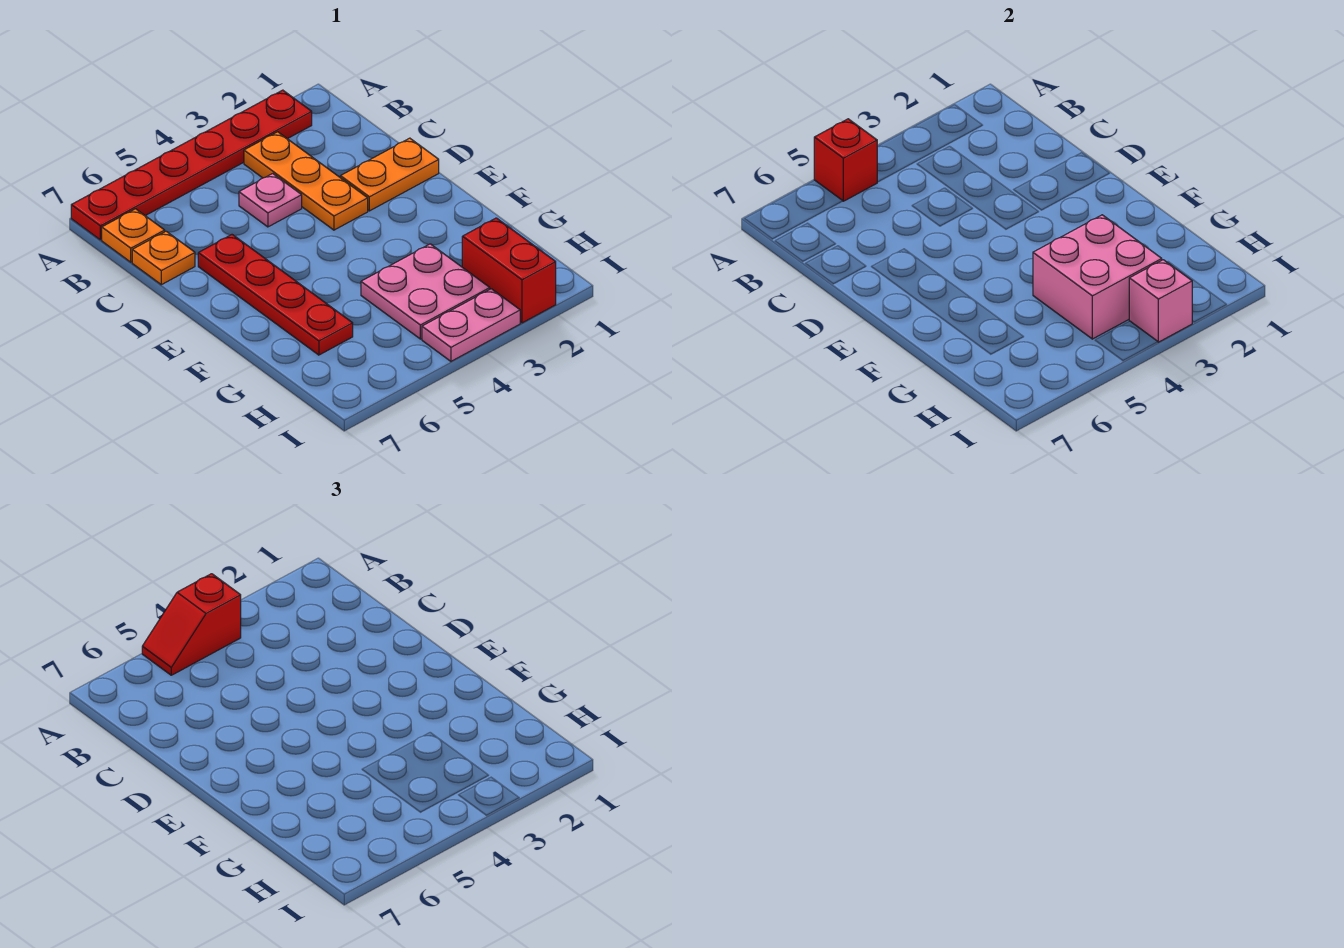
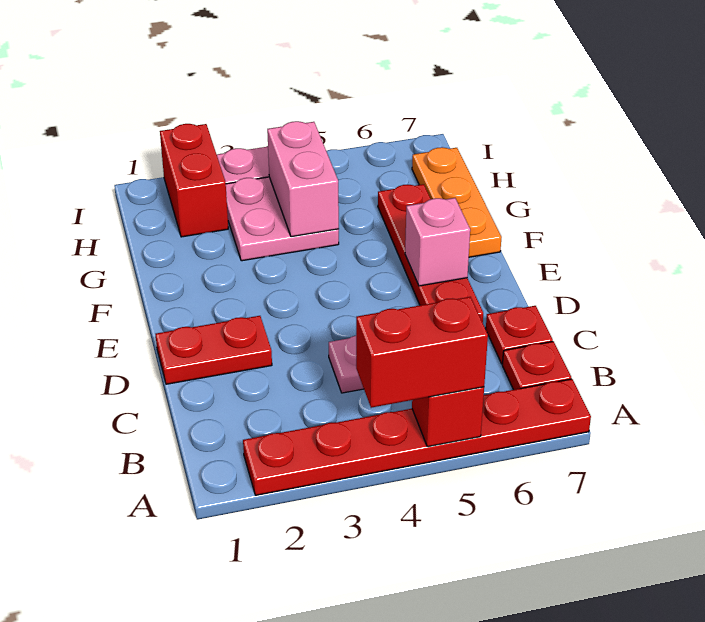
red slope A4:A5 level 3 top 4 -> red brick A4:A5 level 3
orange plate B3:D3 level 1 -> orange plate F7:H7 level 1
orange plate B7 level 1 -> red plate B7 level 1
orange plate C7 level 1 -> red plate C7 level 1
orange plate D1:D2 level 1 -> red plate D1:D2 level 1
pink brick G3:H4 level 2 -> pink brick G4:H4 level 2
pink brick I3 level 2 -> pink brick E6 level 2

